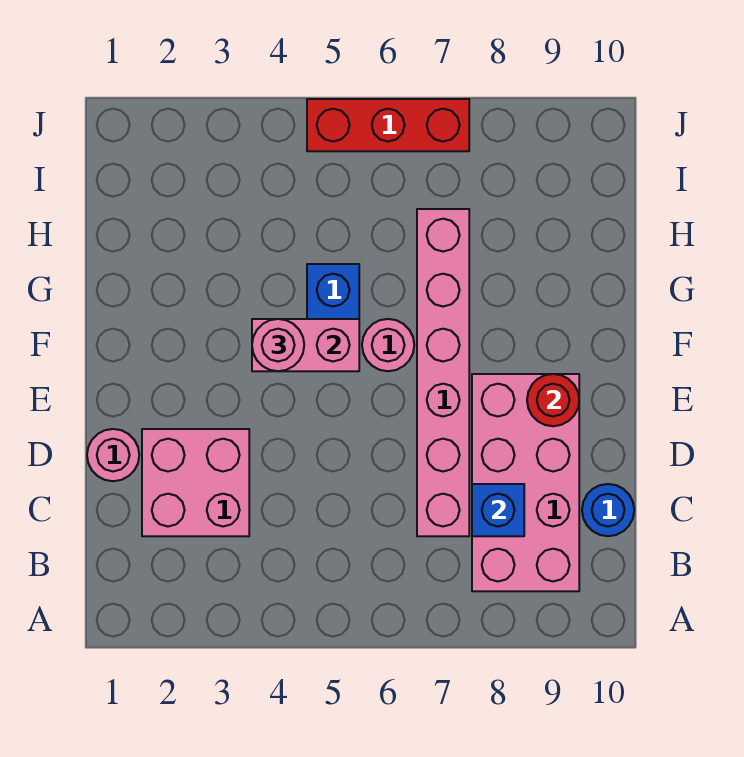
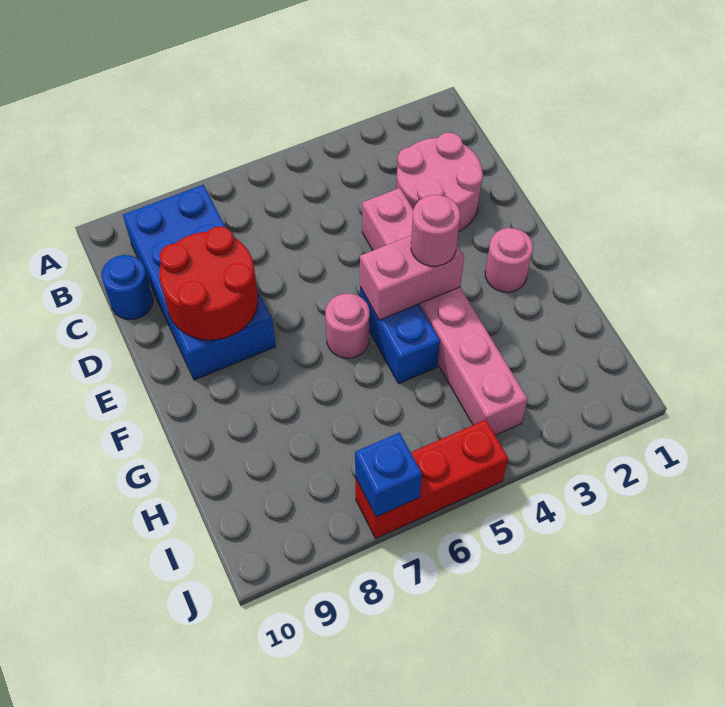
pink brick B8:E9 level 1 -> blue brick B8:E9 level 1
pink brick C2:D3 level 1 -> pink round brick C2:D3 level 1
pink brick C7:H7 level 1 -> pink brick D4:I4 level 1
blue brick C8 level 2 -> blue brick J7 level 2
pink round brick D1 level 1 -> pink round brick F2 level 1
red round brick E9 level 2 -> red round brick D8:E9 level 2

